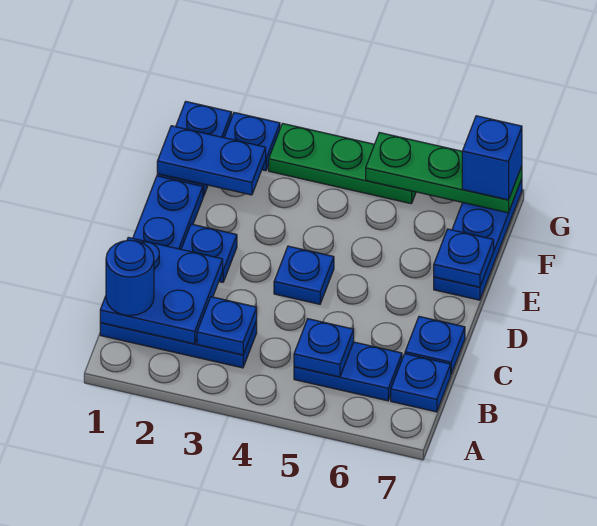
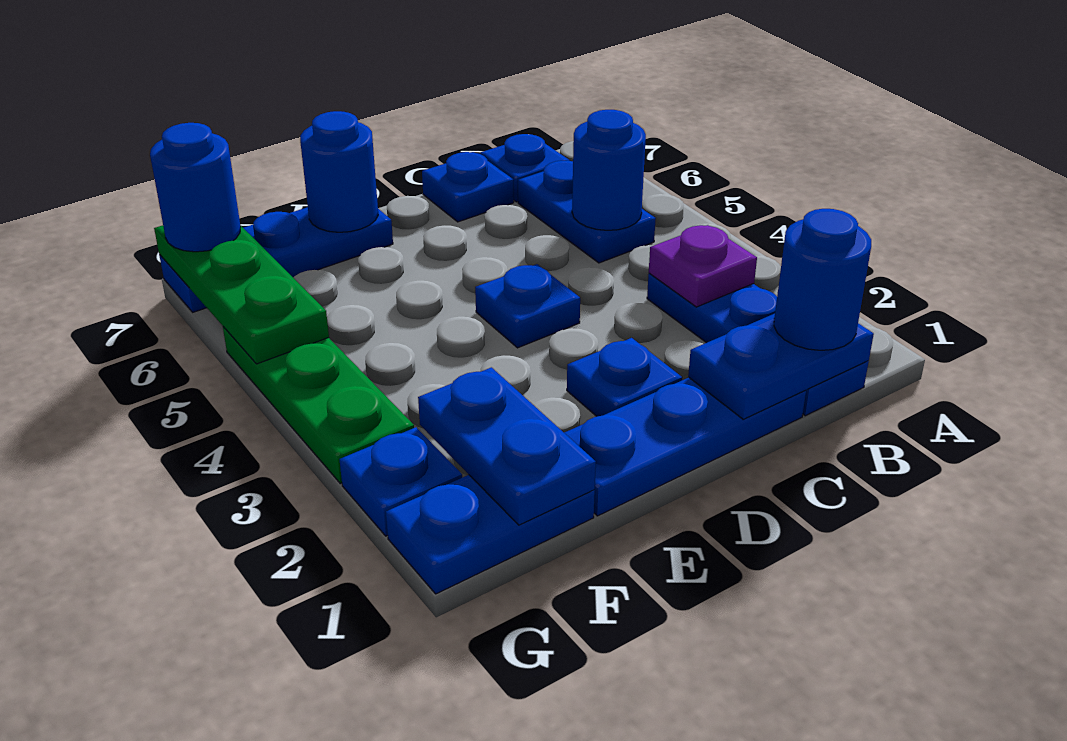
blue plate B1:C2 level 2 -> blue plate B1:C1 level 2
blue plate B3 level 2 -> purple plate B3 level 2
blue plate B5 level 2 -> blue round brick B5 level 2
blue plate E7 level 2 -> blue round brick E7 level 2
blue brick G7 level 3 -> blue round brick G7 level 3

